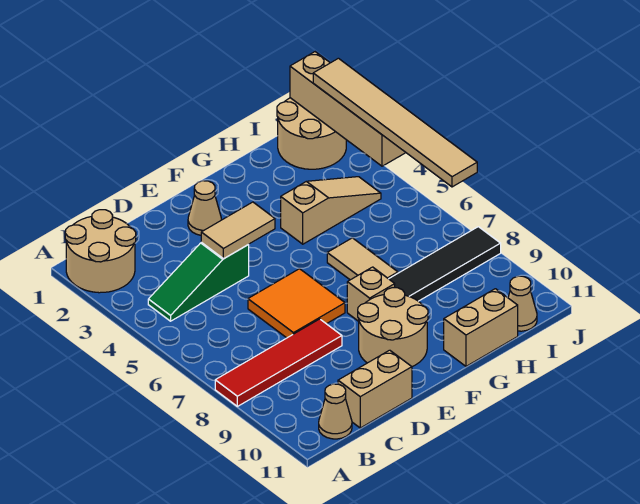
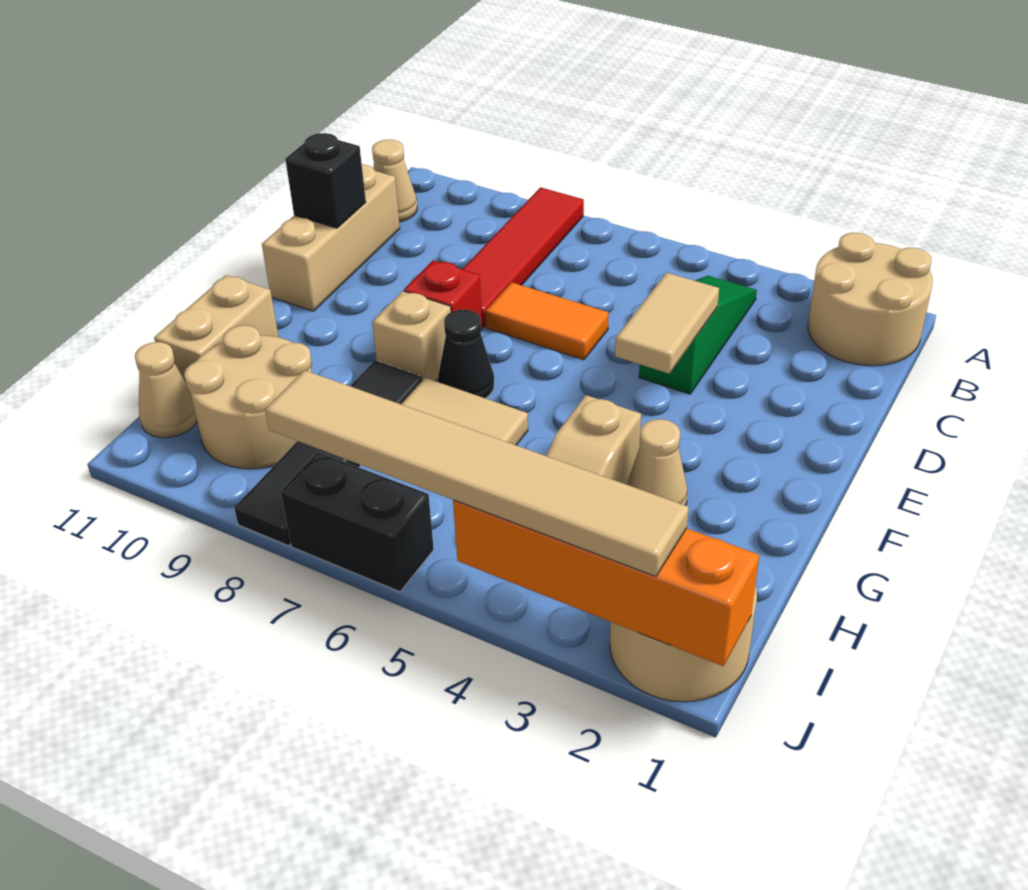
tan brick C11:D11 level 1 -> tan brick C11:E11 level 1
orange tile D6:E7 level 1 -> orange tile D6:D7 level 1
none -> black brick D11 level 2
tan cone E2 level 1 -> tan cone G3 level 1
none -> red brick E8 level 1
tan round brick E9:F10 level 1 -> tan round brick H9:I10 level 1
none -> black cone F7 level 1
tan brick J1:J4 level 2 -> orange brick J1:J4 level 2
none -> black brick J6:J7 level 1

